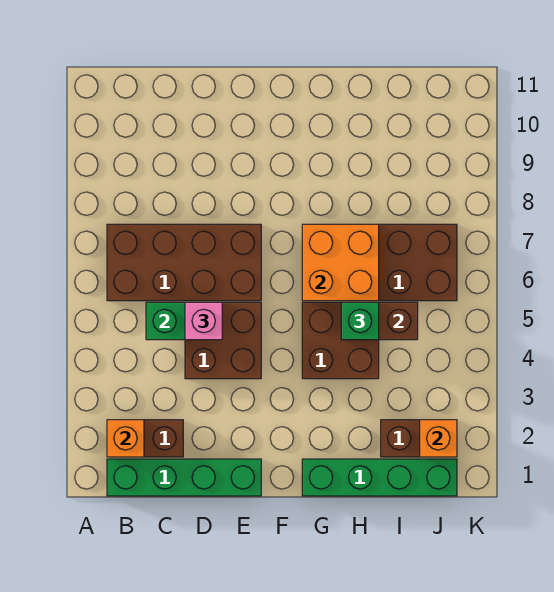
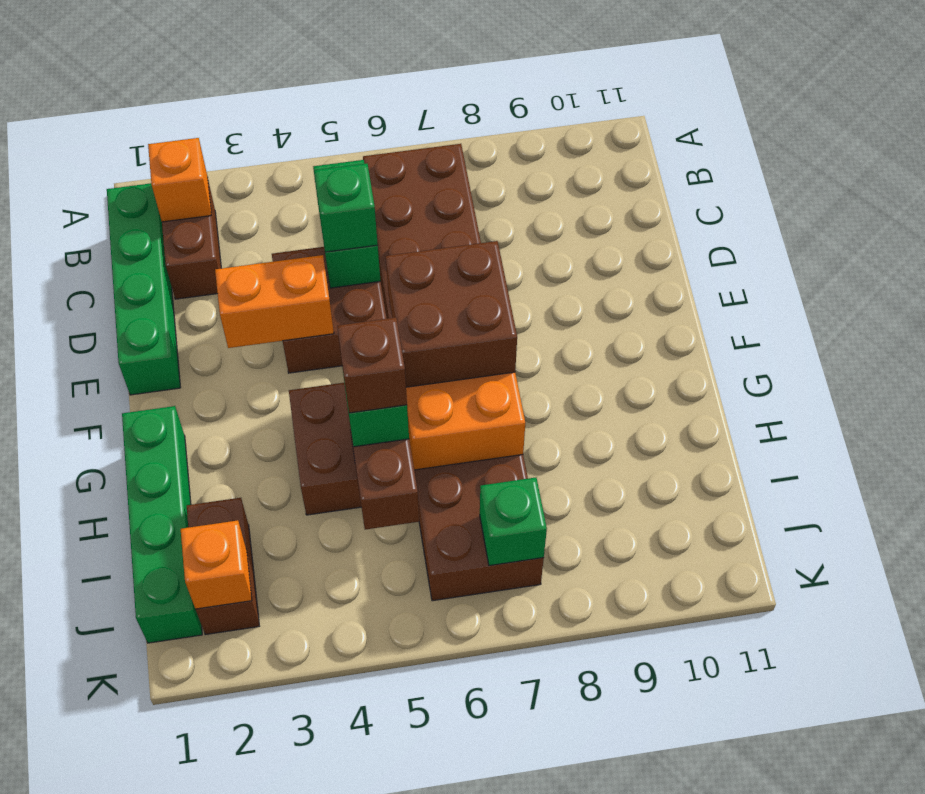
pink brick D5 level 3 -> green brick D5 level 3
none -> orange brick E3:E4 level 2
none -> brown brick F6:G7 level 3
none -> brown brick H5 level 4
none -> green brick J7 level 2

